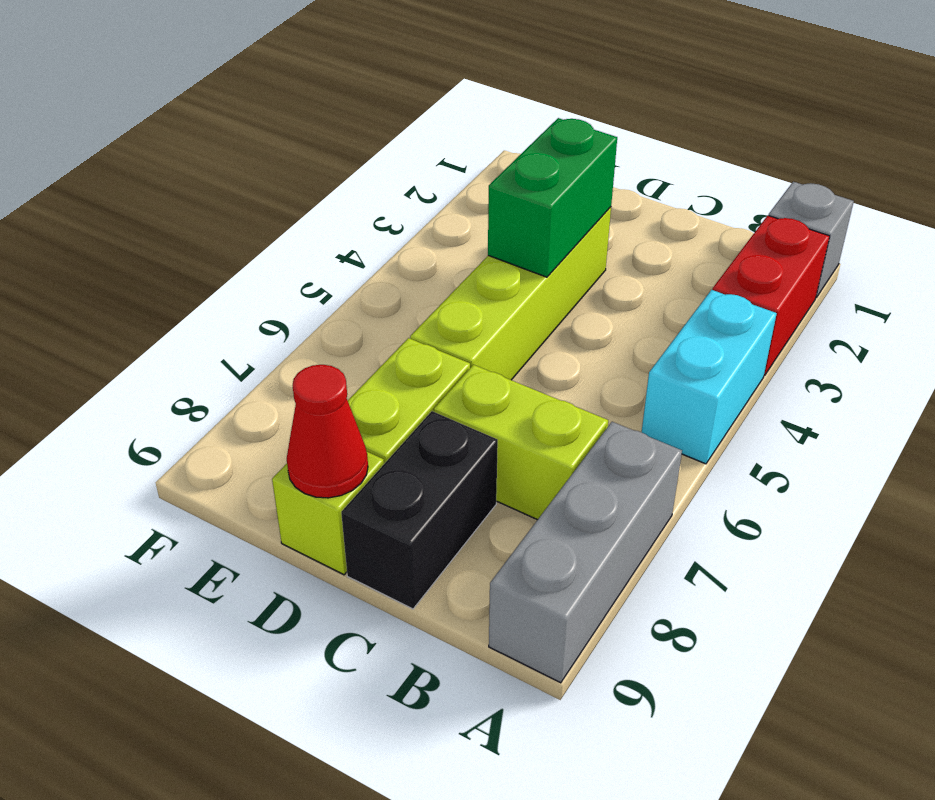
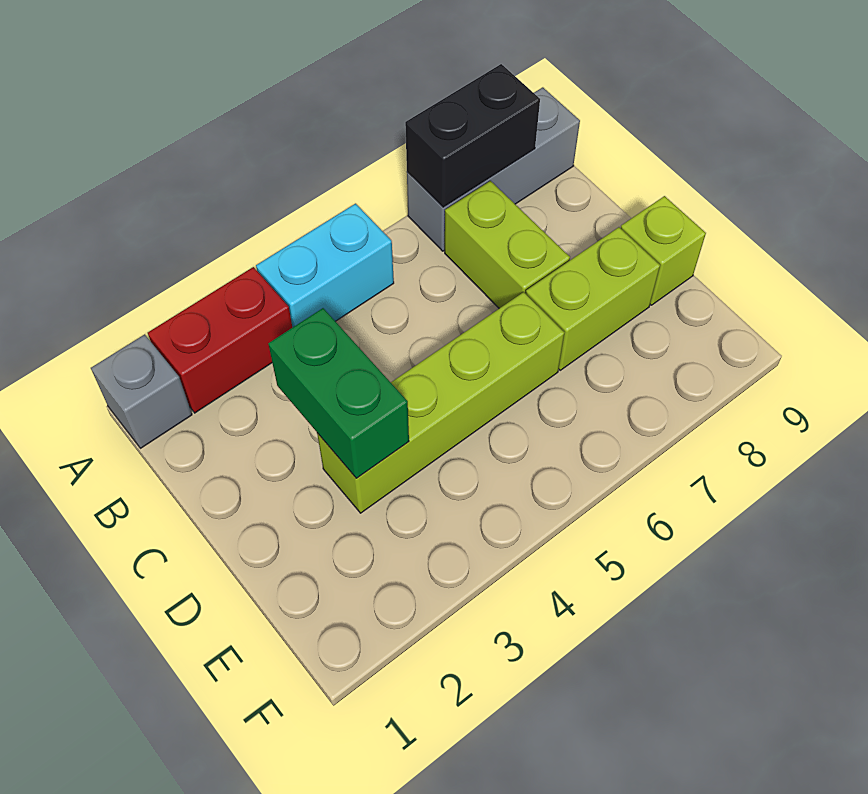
black brick C8:C9 level 1 -> black brick A7:A8 level 2
green brick D3:D4 level 2 -> green brick C3:D3 level 2
red cone D9 level 2 -> none

